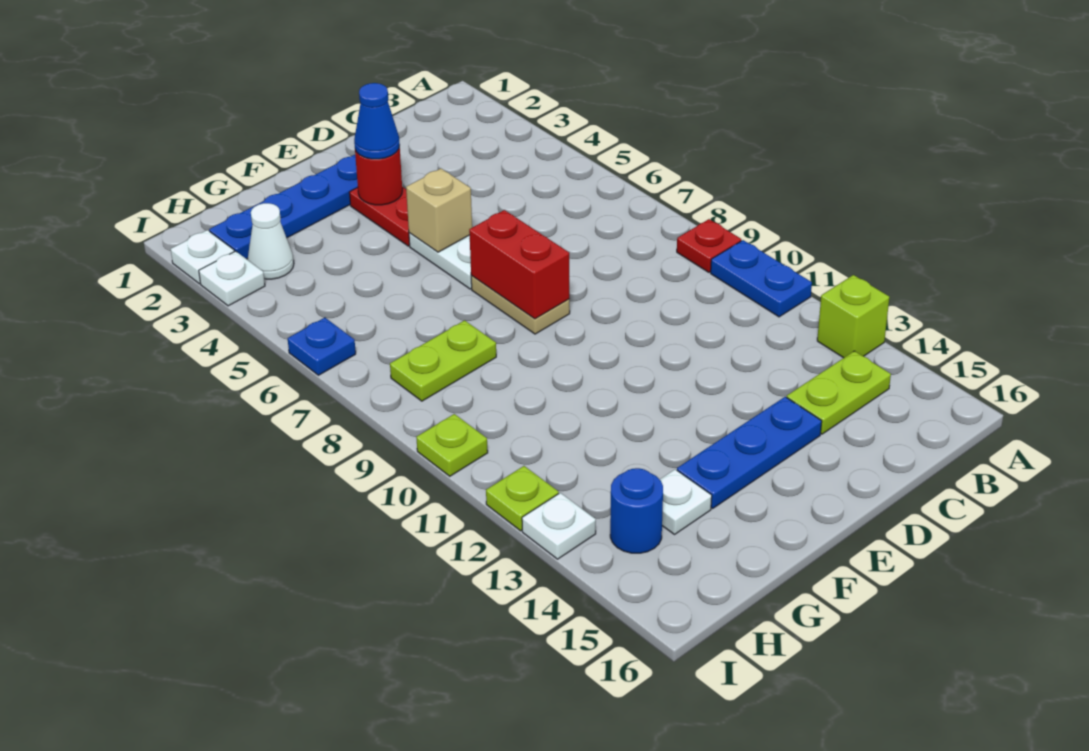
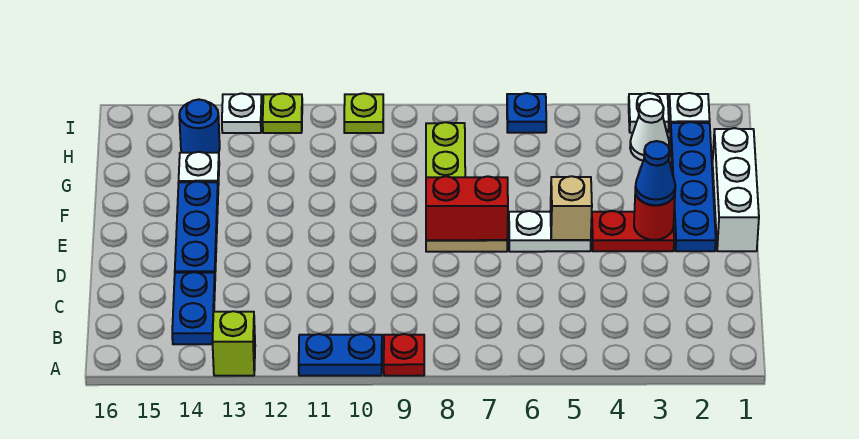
lime plate B14:C14 level 1 -> blue plate B14:C14 level 1
none -> white brick E1:G1 level 1

